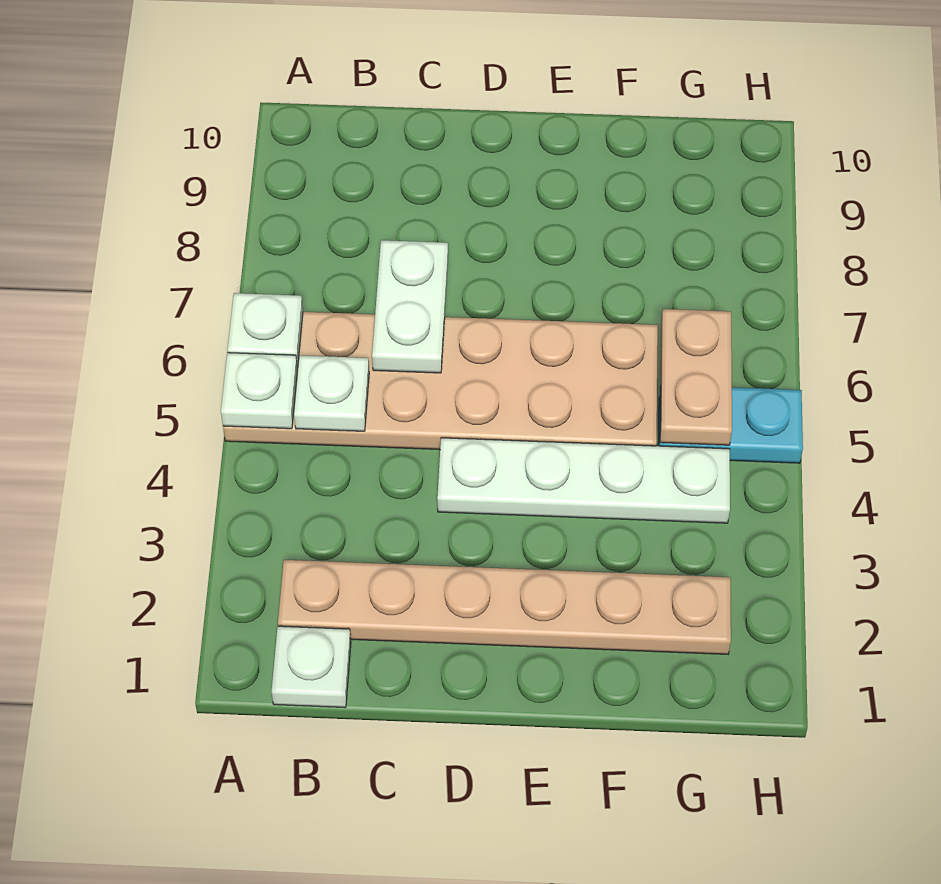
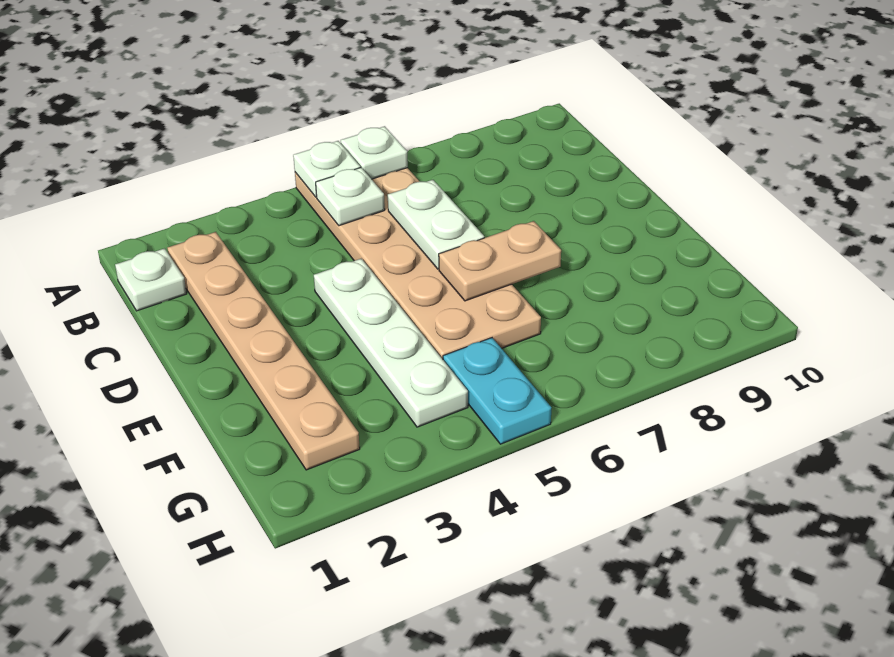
white plate C6:C7 level 2 -> white plate C6:D6 level 2
tan plate G5:G6 level 2 -> tan plate E6:E7 level 2

